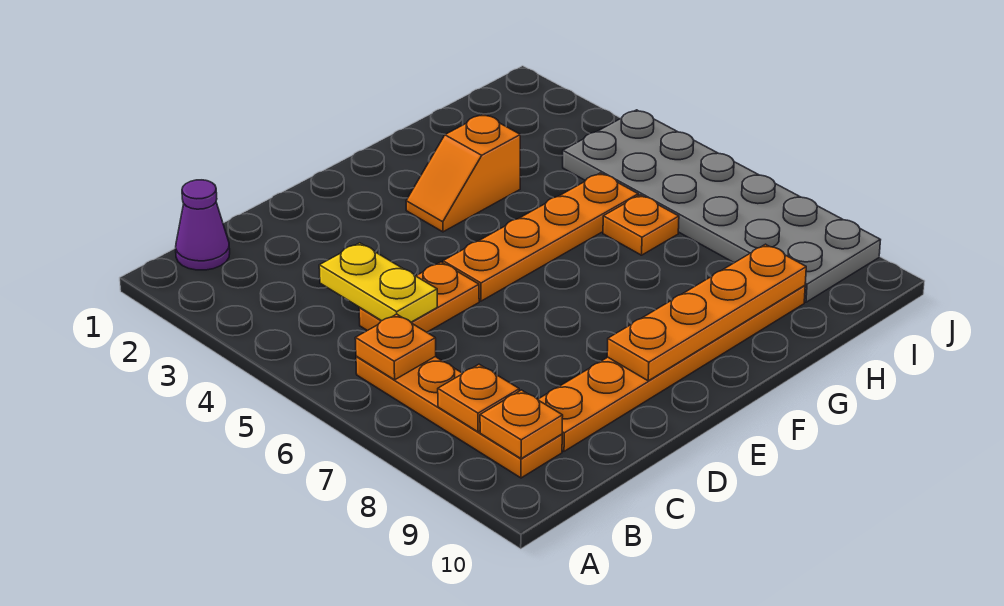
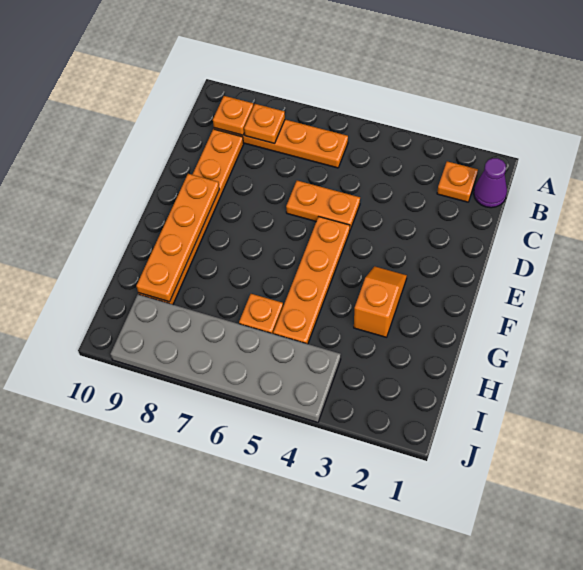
orange plate B6 level 2 -> orange plate B2 level 1
yellow plate C4:C5 level 2 -> none
orange plate C5:D5 level 1 -> orange plate D5:D6 level 1

